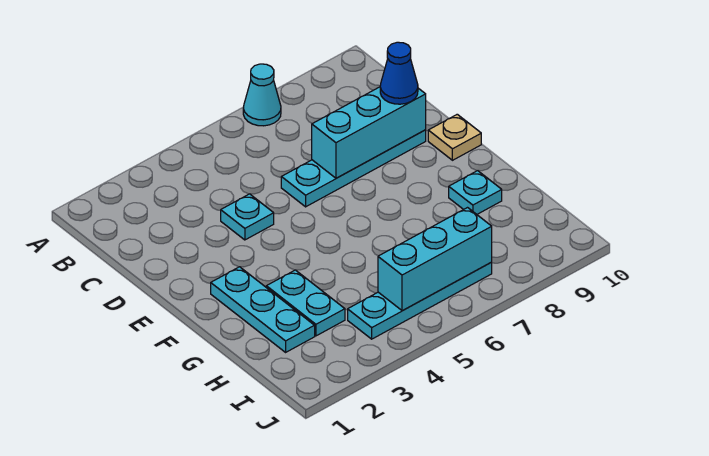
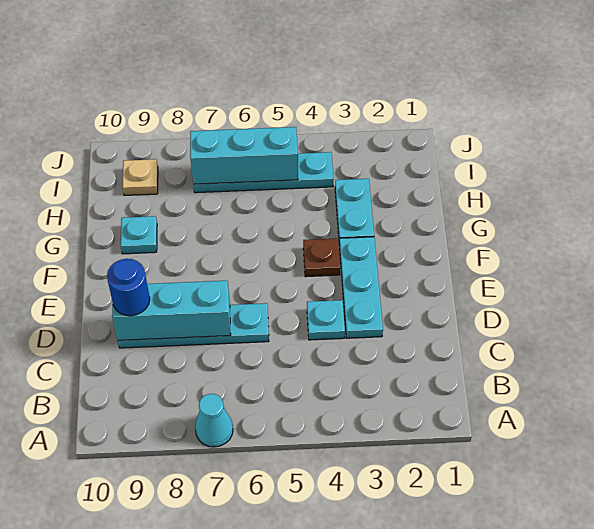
blue cone D9 level 3 -> blue round brick D9 level 3
tan plate E10 level 1 -> tan plate I9 level 1
cyan plate F2:H2 level 1 -> cyan plate D3:F3 level 1
none -> brown plate F4 level 1

